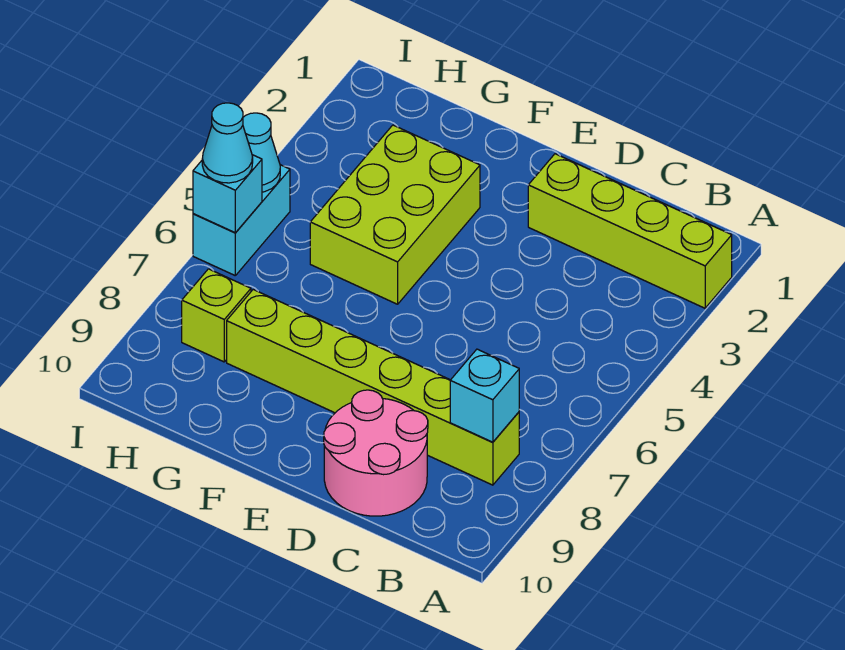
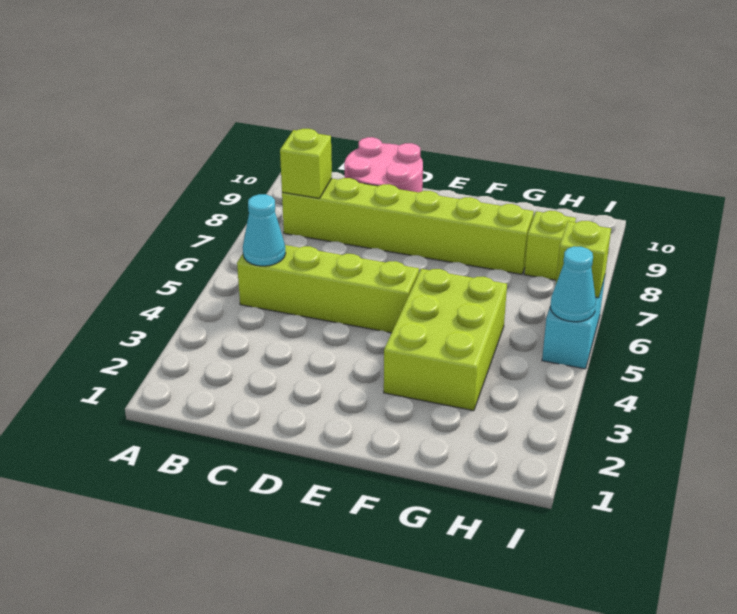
lime brick A2:D2 level 1 -> lime brick B5:E5 level 1
cyan brick B8 level 2 -> lime brick B8 level 2
cyan brick I6 level 2 -> lime brick I6 level 2
cyan cone I6 level 3 -> cyan cone B5 level 2

